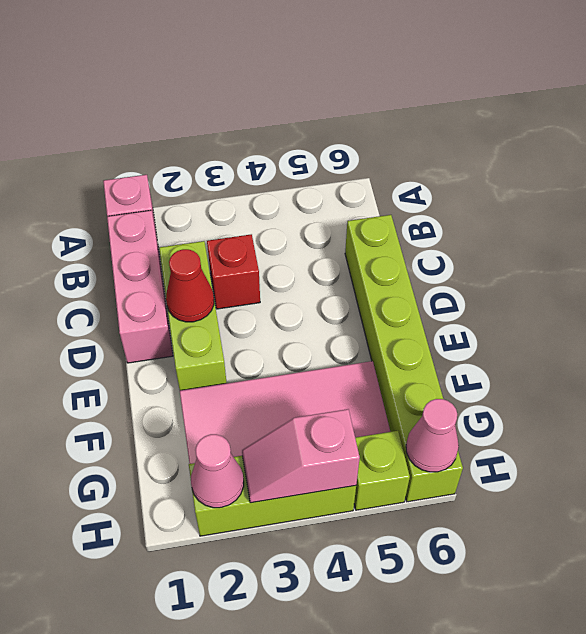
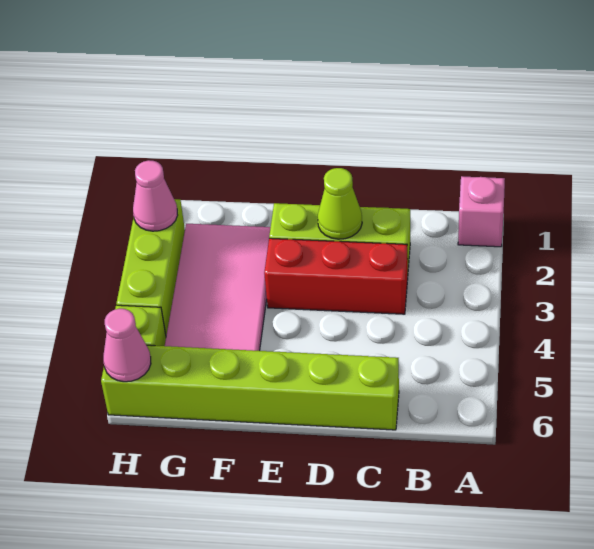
pink brick B1:D1 level 1 -> none
red brick C3 level 1 -> red brick C3:E3 level 1
red cone D2 level 2 -> lime cone D2 level 2
pink slope H3:H4 level 2 top 4 -> none

